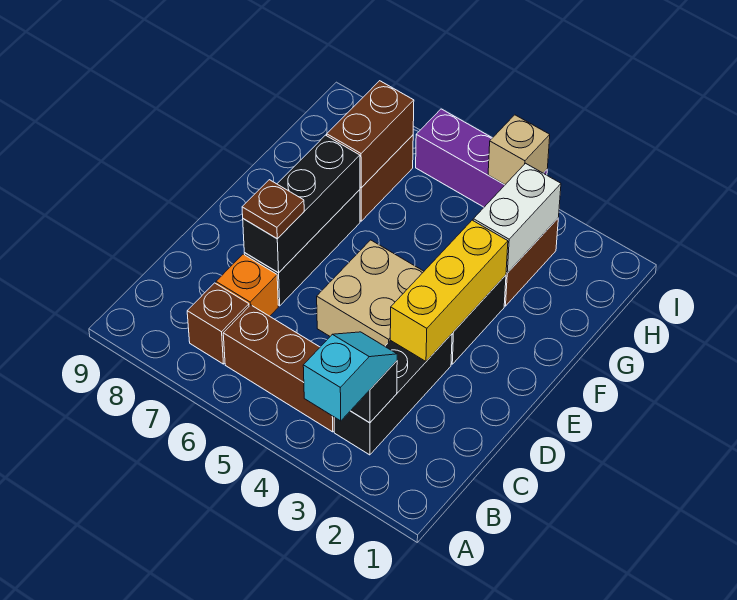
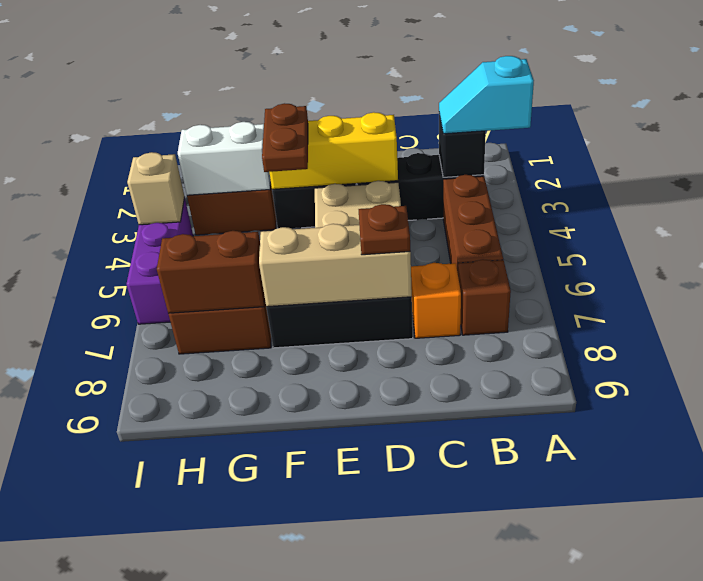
black brick D7:F7 level 2 -> tan brick D7:F7 level 2
none -> brown plate F3:F4 level 3

